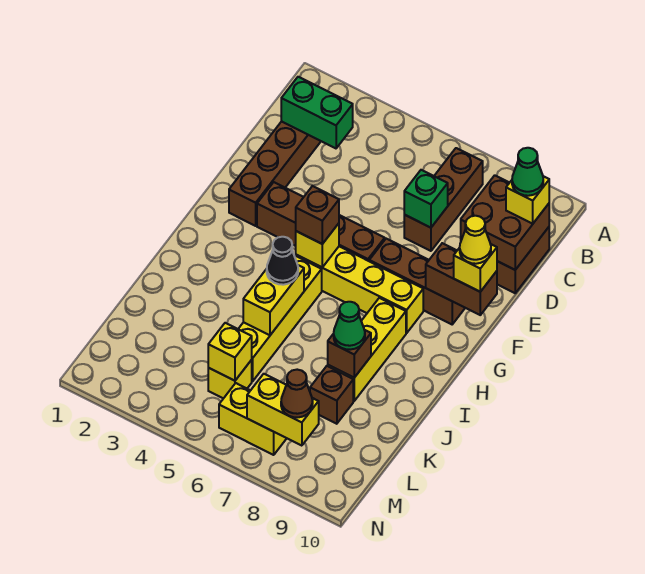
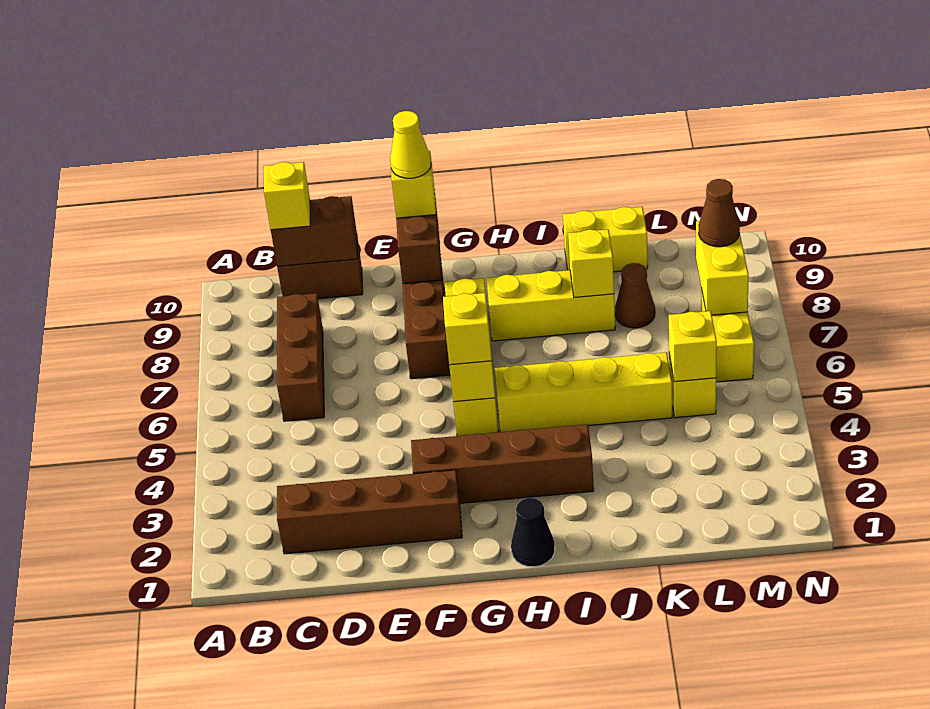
brown brick B7:D7 level 1 -> brown brick C6:C8 level 1
green brick C2:C3 level 2 -> none
brown brick C9:D10 level 2 -> brown brick C10:D10 level 2
green cone C10 level 4 -> none
green brick D7 level 2 -> none
brown brick F3:F6 level 1 -> brown brick F3:I3 level 1
brown brick G5 level 3 -> yellow brick G5 level 3
yellow brick I5:J5 level 2 -> yellow brick J10:K10 level 1
black cone I5 level 3 -> black cone H1 level 1
brown brick J8 level 2 -> yellow brick J8 level 2
green cone J8 level 3 -> none
brown brick K8 level 1 -> brown cone K8 level 1

